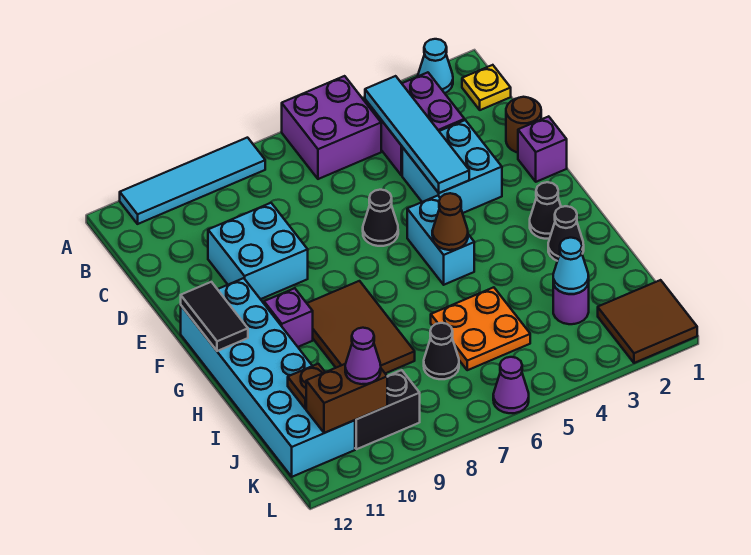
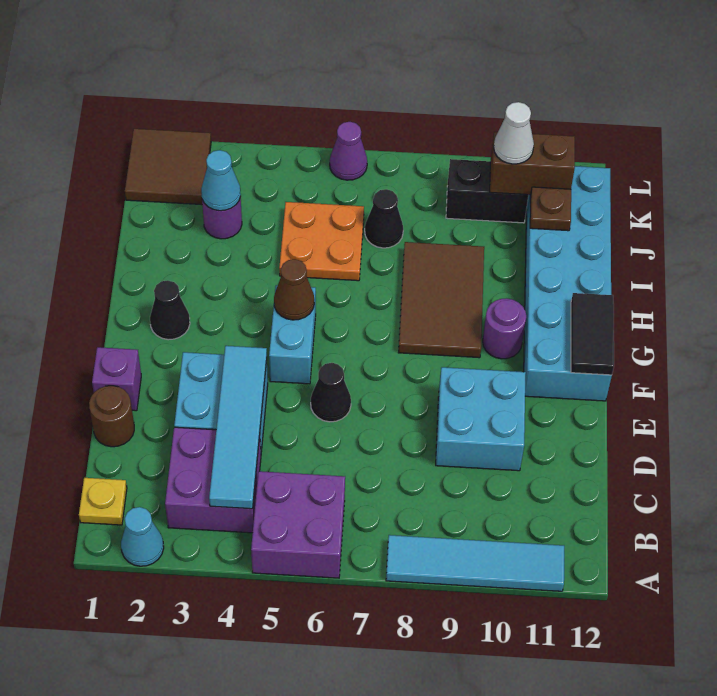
purple brick G10 level 1 -> purple round brick G10 level 1
black cone H2 level 1 -> none
purple cone K10 level 3 -> white cone K10 level 3

